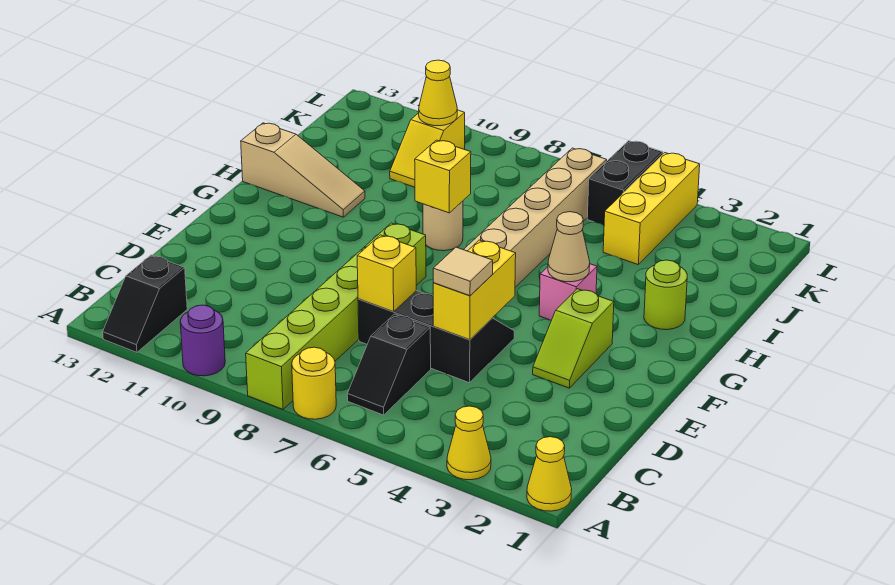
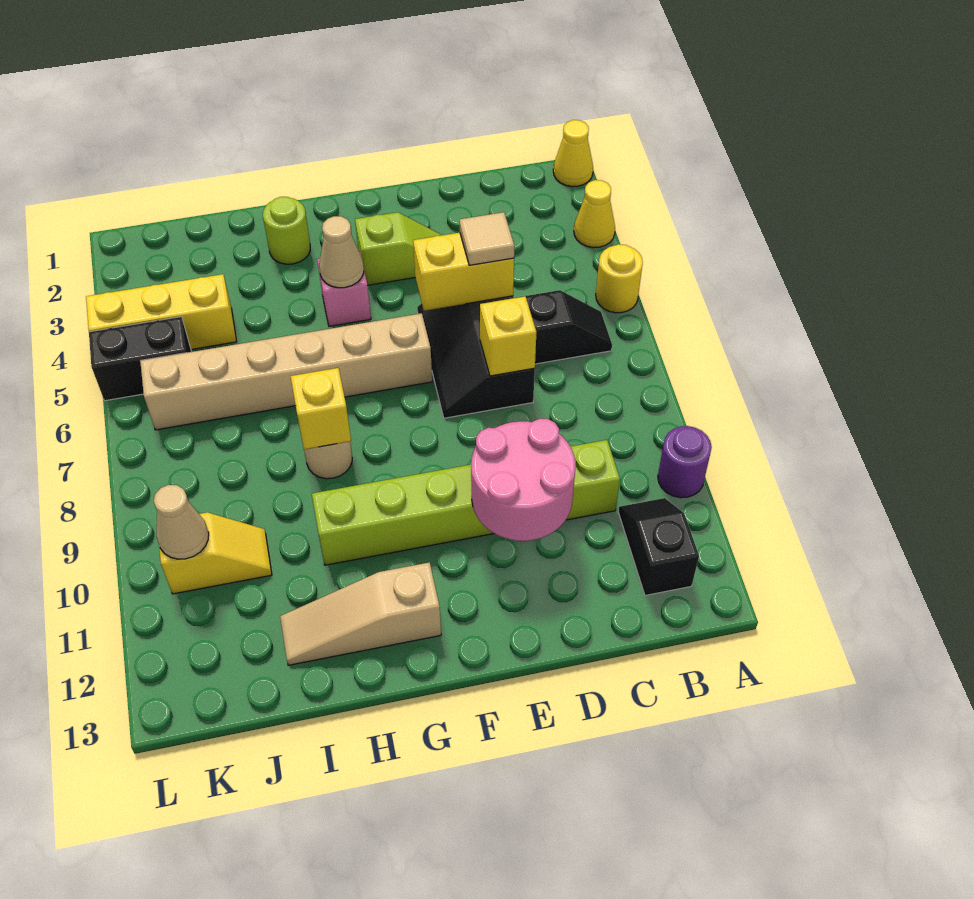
yellow round brick A7 level 1 -> yellow round brick A5 level 1
lime brick A8:F8 level 1 -> lime brick C10:H10 level 1
black slope A12:B12 level 1 top B -> black slope B11:B12 level 1 top 12
none -> pink round brick D10:E11 level 2
tan slope H11:H13 level 1 top 13 -> tan slope G12:I12 level 1 top G
yellow cone K10 level 2 -> tan cone K10 level 2

